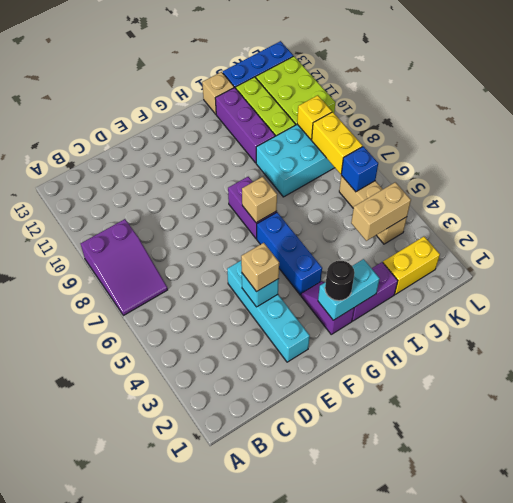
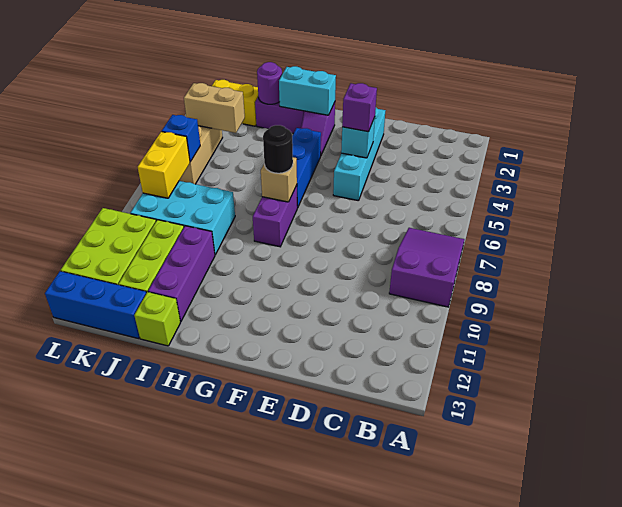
tan brick E4 level 3 -> purple brick E4 level 3
black round brick G2 level 3 -> black round brick G7 level 3
none -> purple round brick I2 level 2
tan brick I13 level 1 -> lime brick I13 level 1
yellow brick K9 level 2 -> none

